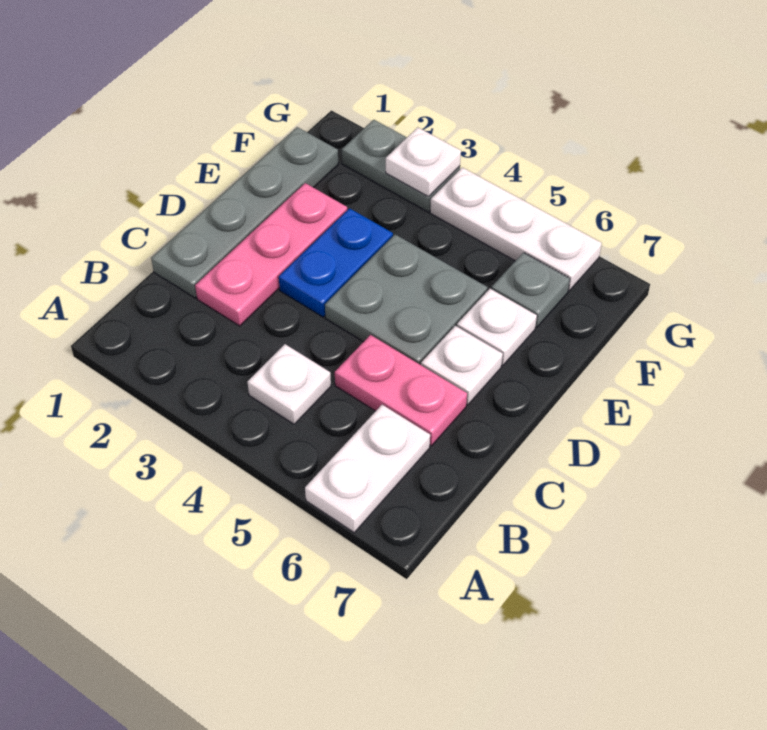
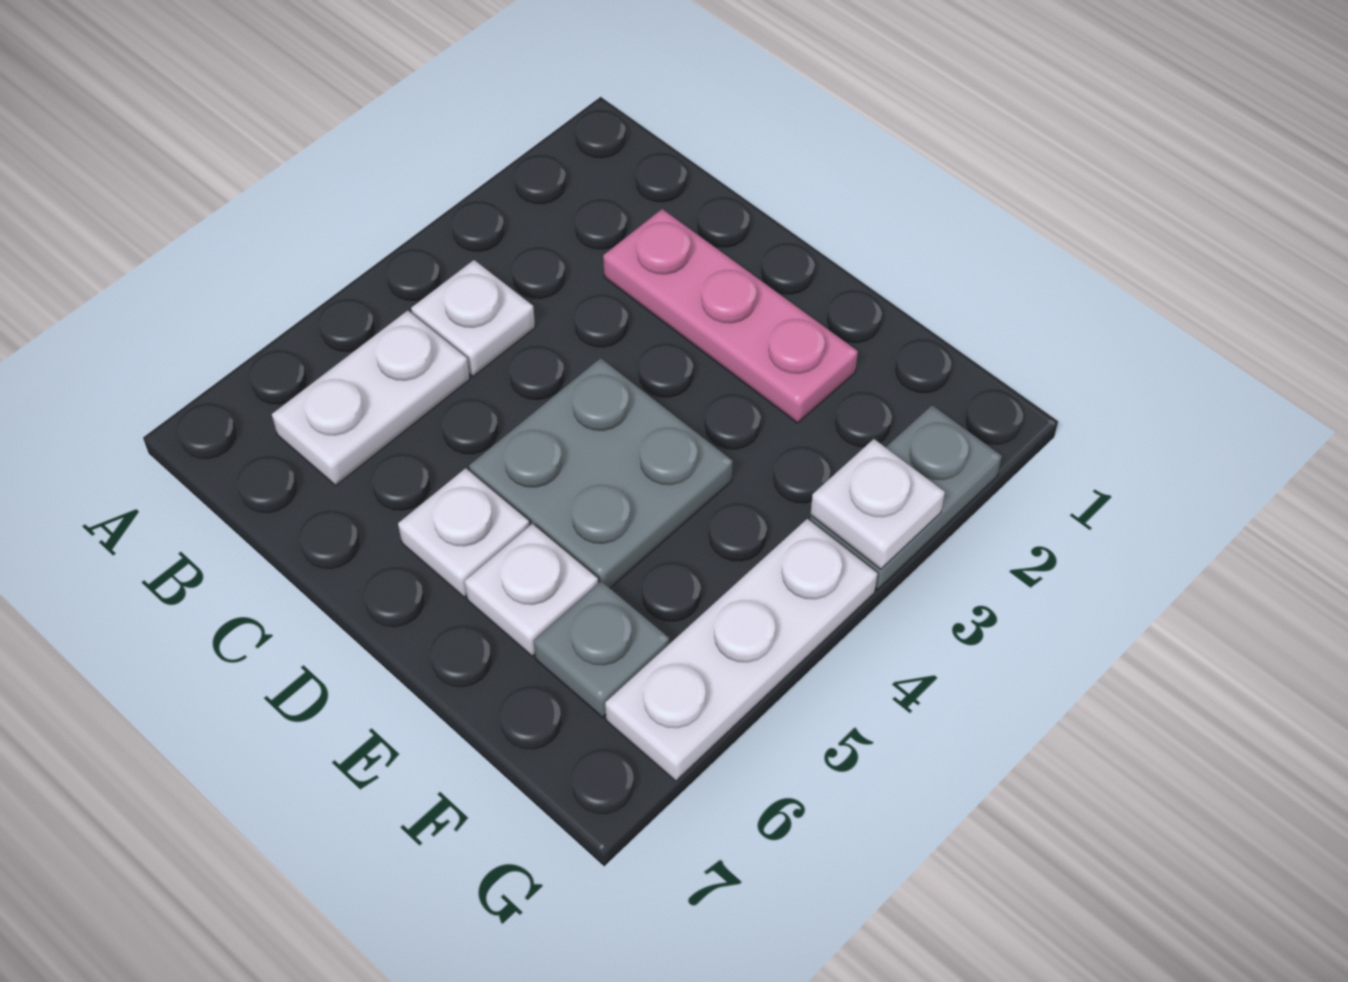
white plate A6:B6 level 1 -> white plate B5:B6 level 1
grey plate C1:F1 level 1 -> none
pink plate C5:C6 level 1 -> none
blue plate D3:E3 level 1 -> none

